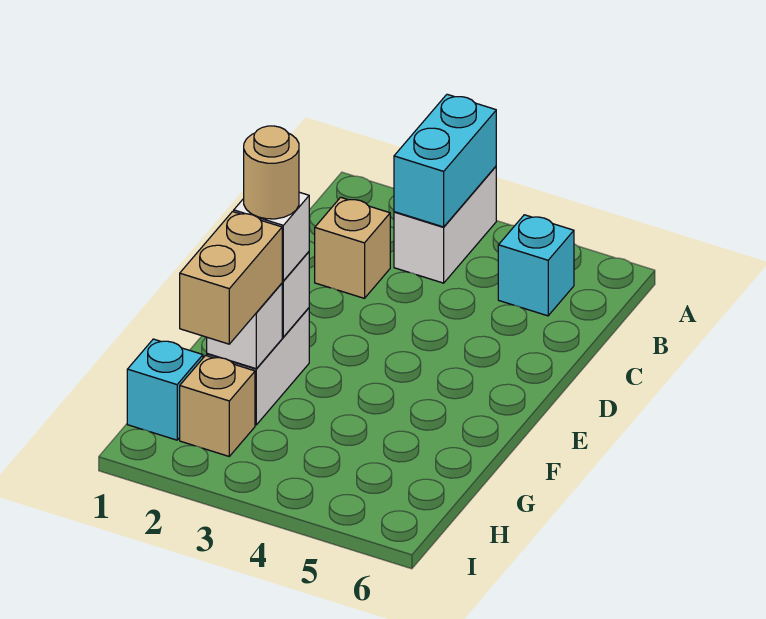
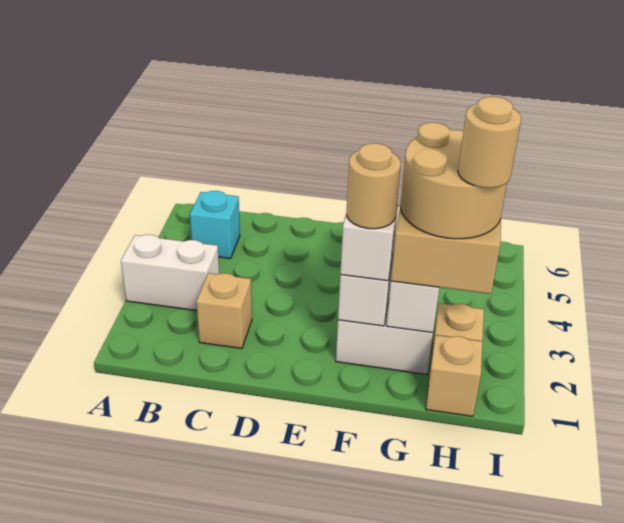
cyan brick A3:B3 level 2 -> none
none -> tan round brick G2:H3 level 4
cyan brick H1 level 1 -> tan brick H1 level 1
none -> tan round brick H2 level 5

